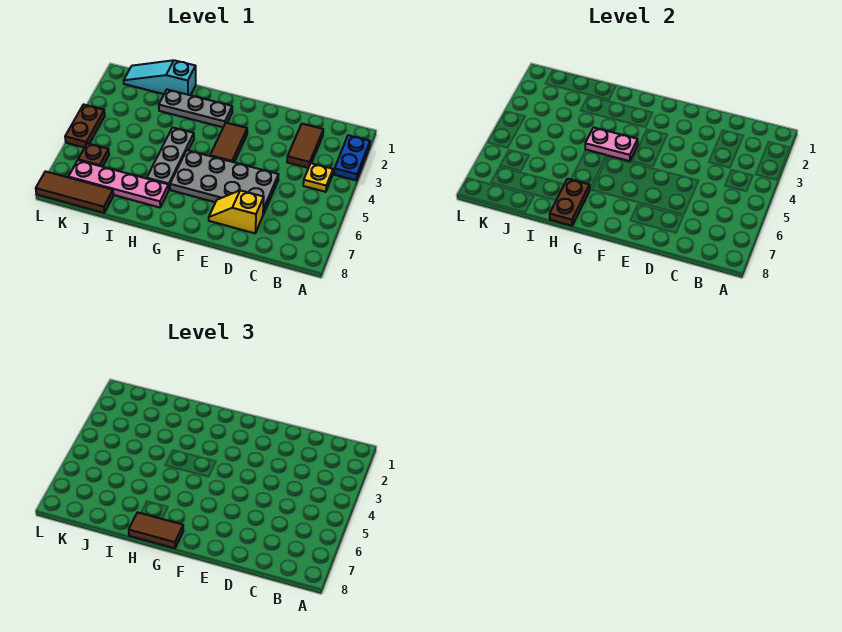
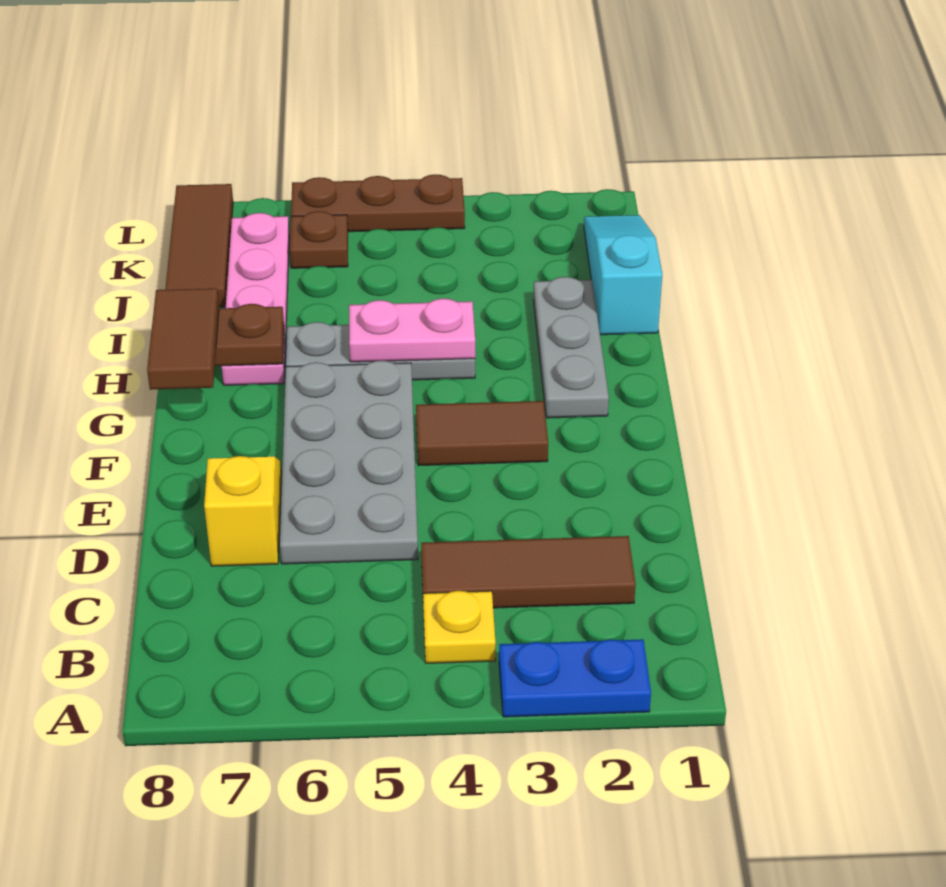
brown tile C2:C3 level 1 -> brown tile C2:C4 level 1
pink plate G4:H4 level 2 -> pink plate H4:H5 level 2
brown plate L4:L5 level 1 -> brown plate L4:L6 level 1

